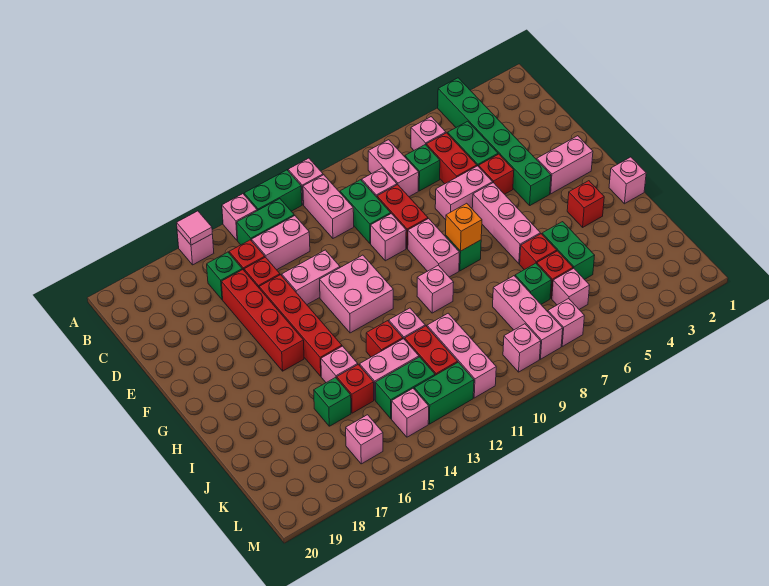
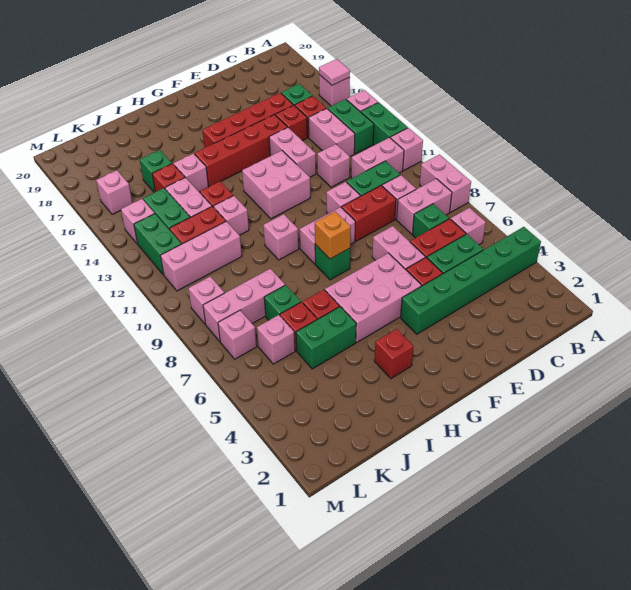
pink brick F2:F3 level 1 -> pink brick A8:A9 level 1
pink brick F6:H6 level 1 -> pink brick F5:H6 level 1
pink brick H1 level 1 -> pink brick D12 level 1

